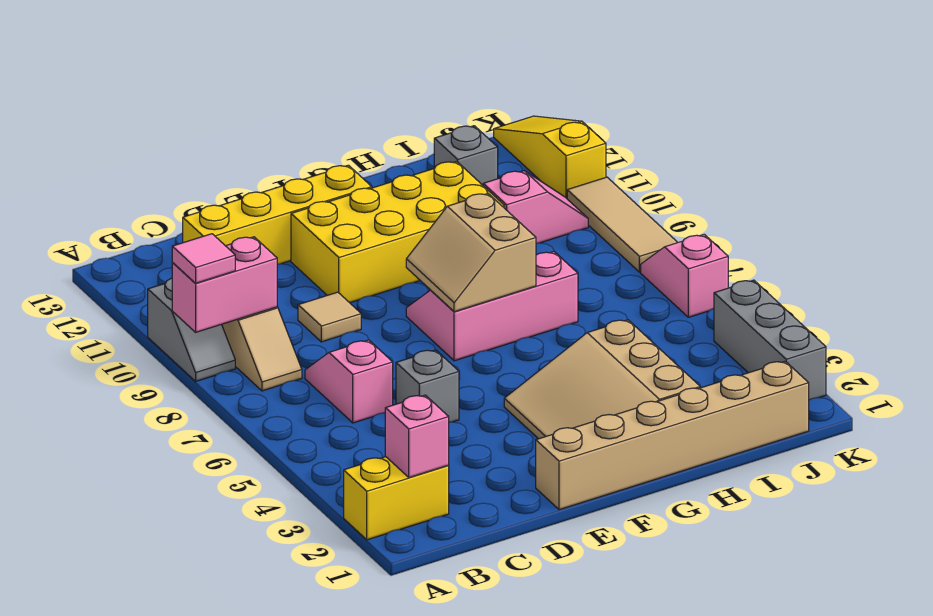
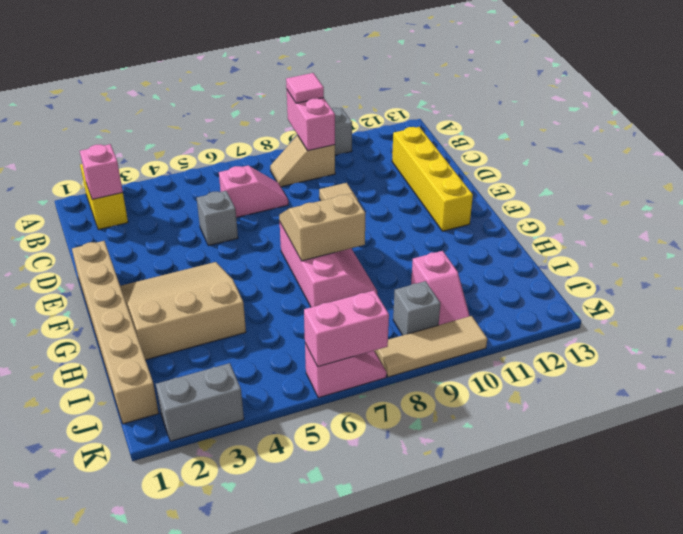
yellow brick E10:H11 level 1 -> none
grey brick I12 level 1 -> grey brick J9 level 1
grey brick K2:K4 level 1 -> grey brick K2:K3 level 1
none -> pink brick K6:K7 level 2
yellow slope K11:K13 level 1 top 11 -> none

